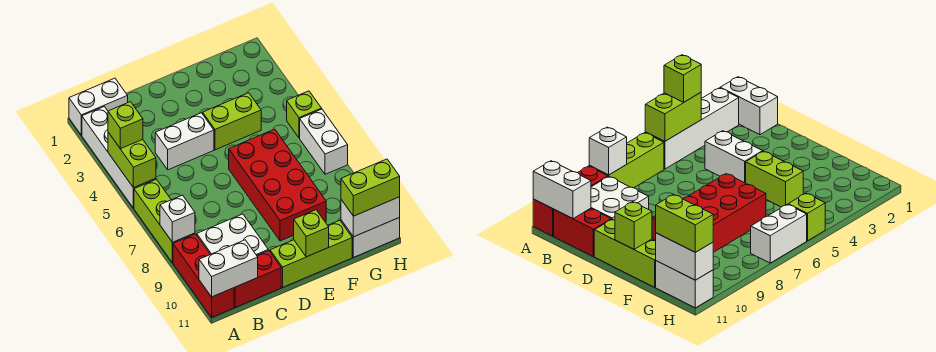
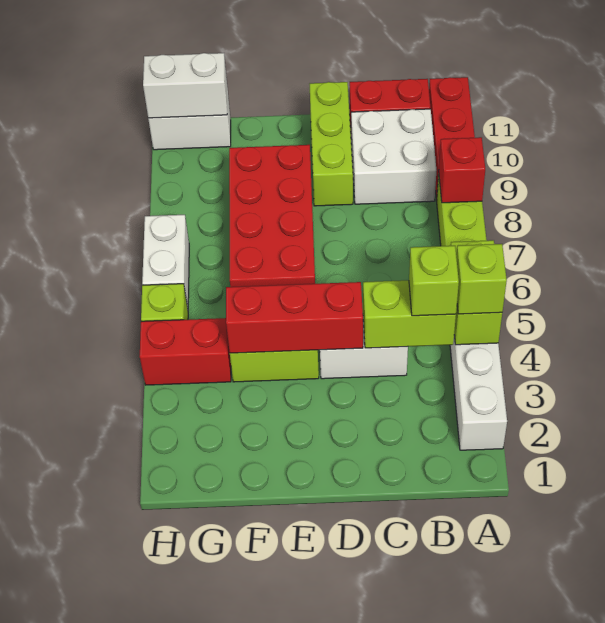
white brick A1:B1 level 1 -> none
white brick A8 level 2 -> red brick A8 level 2
white brick A11:B11 level 2 -> none
none -> red brick D4:F4 level 2
lime brick D11:F11 level 1 -> lime brick D9:D11 level 1
lime brick E11 level 2 -> lime brick B4 level 3
none -> red brick G4:H4 level 1
lime brick G11:H11 level 3 -> lime brick B4:C4 level 2

